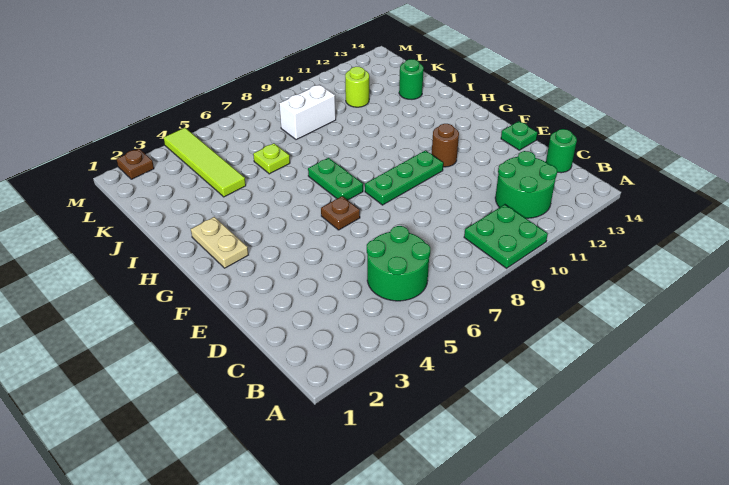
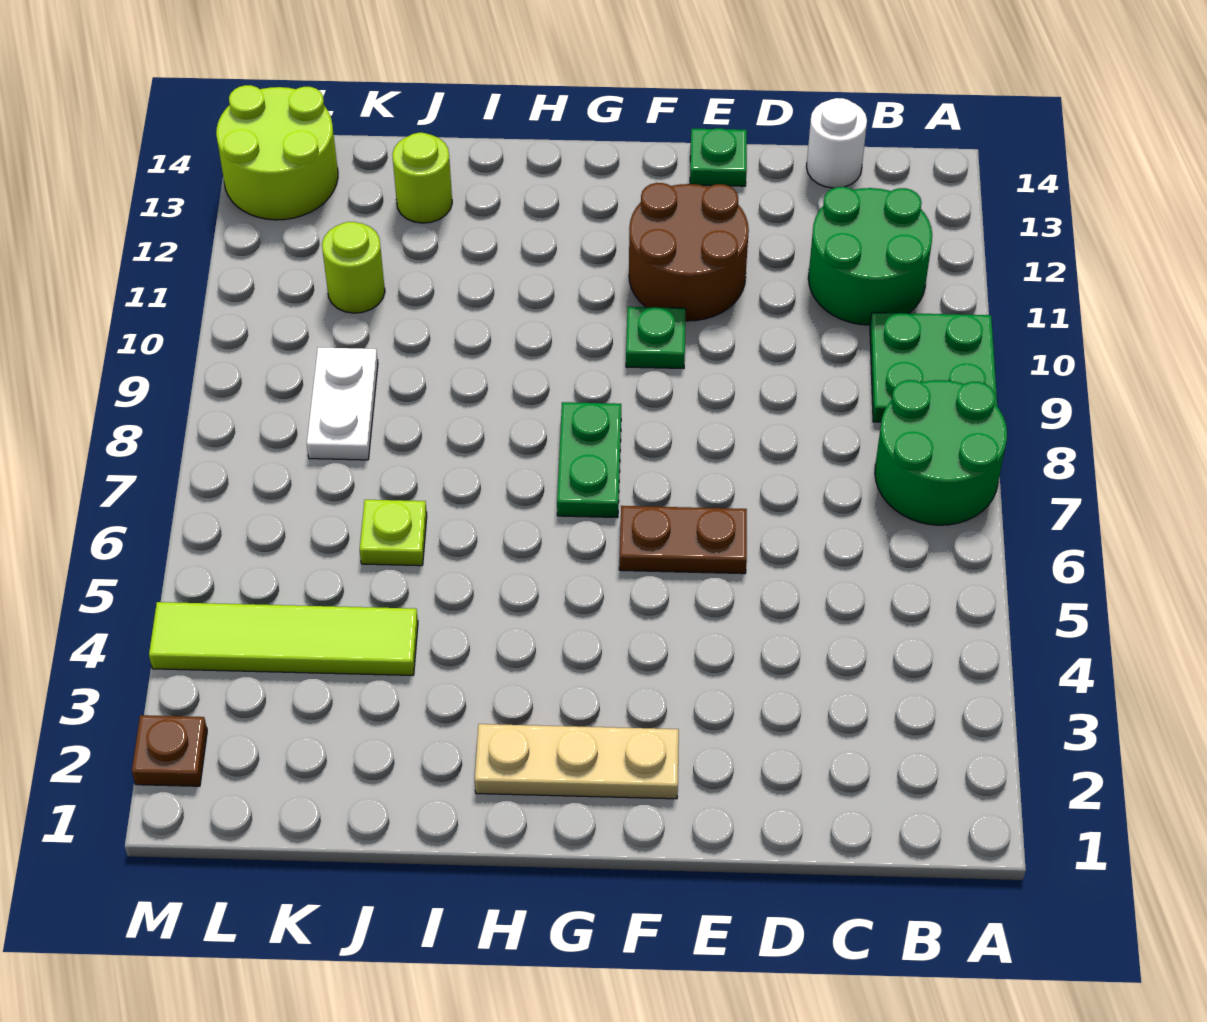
green round brick B5:C6 level 1 -> green round brick A7:B8 level 1
green round brick C14 level 1 -> white round brick C14 level 1
brown plate F6 level 1 -> brown plate E6:F6 level 1
green plate F8:F10 level 1 -> green plate F10 level 1
brown round brick F11 level 1 -> brown round brick E11:F12 level 1
tan plate G2:H2 level 1 -> tan plate F2:H2 level 1
green plate G7:H7 level 1 -> green plate G7:G8 level 1
green round brick J13 level 1 -> lime round brick J13 level 1
white brick K8:K9 level 1 -> white plate K8:K9 level 1
none -> lime round brick L13:M14 level 1

